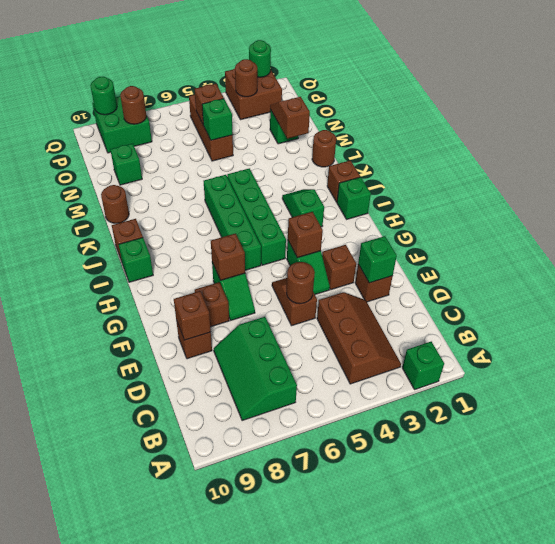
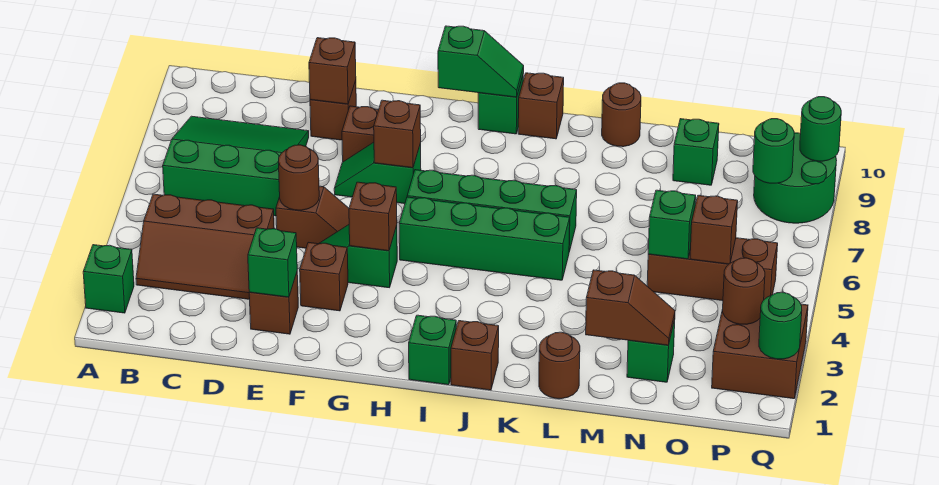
green slope B7:D8 level 1 top 7 -> green slope B6:D8 level 1 top 6
green slope I3:J3 level 1 top I -> green slope H10:I10 level 2 top H
green brick P8:Q9 level 1 -> green round brick P8:Q9 level 1
brown round brick P8 level 2 -> green round brick P8 level 2

